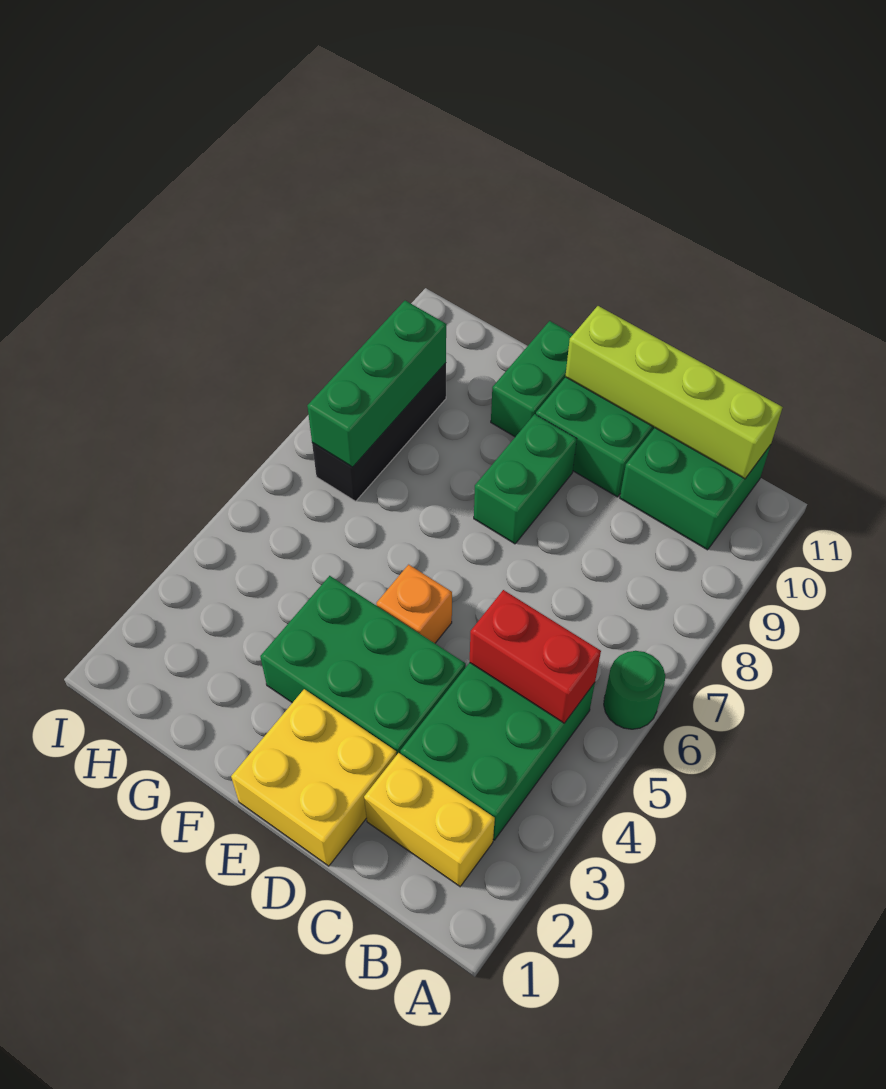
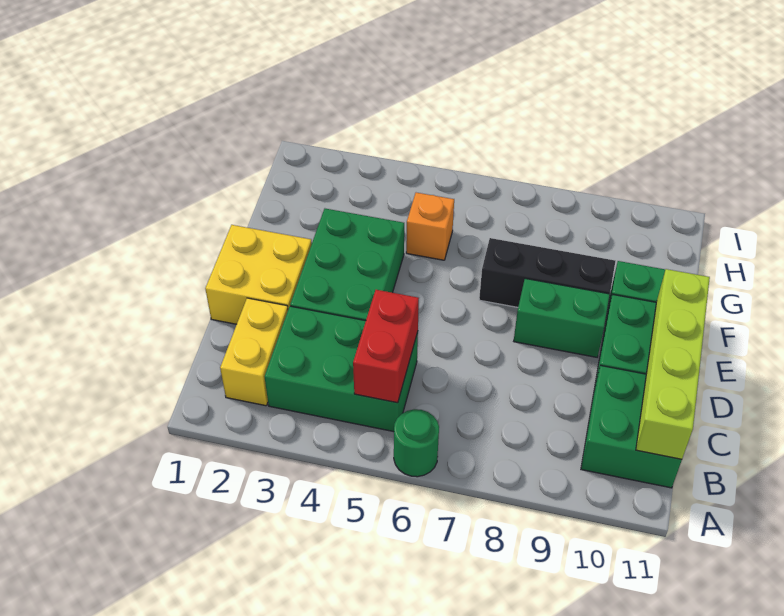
orange brick E5 level 1 -> orange brick G5 level 1
black brick H7:H9 level 1 -> black brick F7:F9 level 1
green brick H7:H9 level 2 -> none

